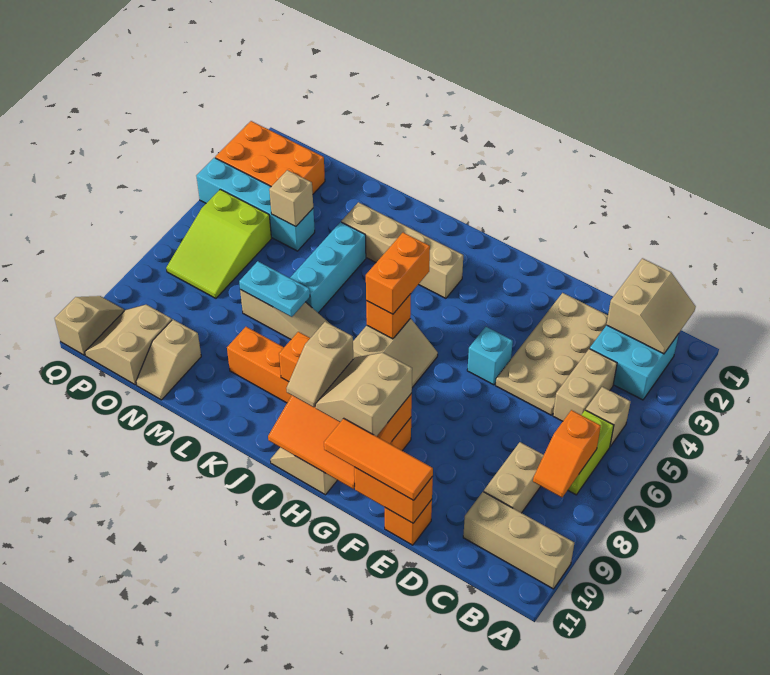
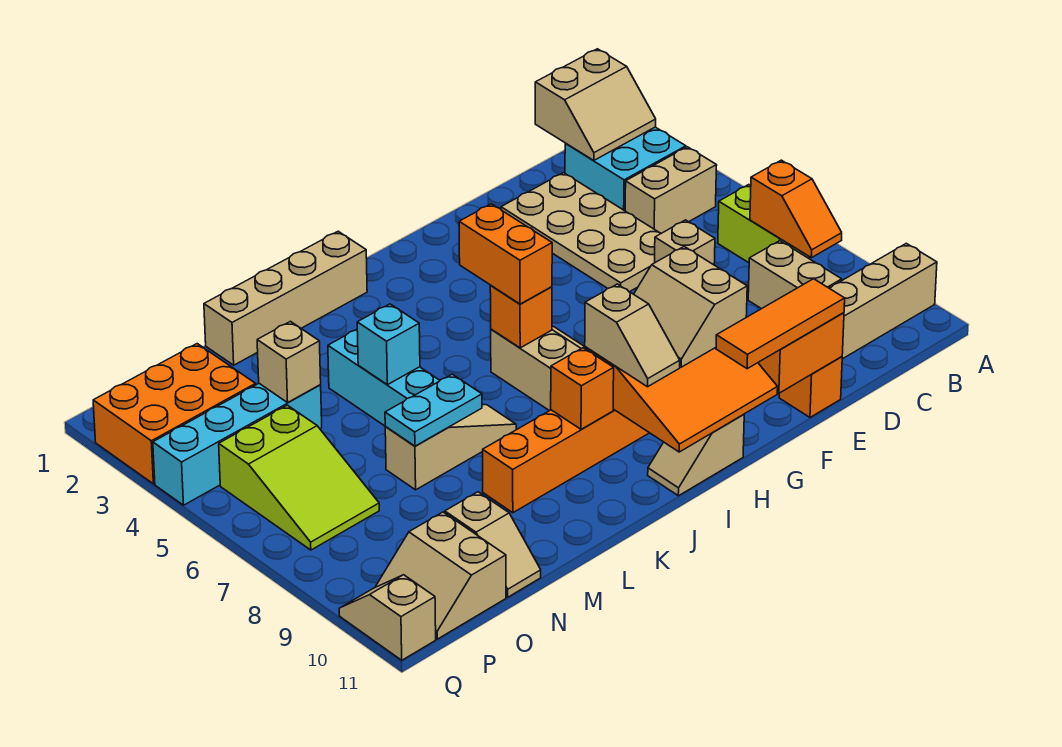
tan slope B1:C2 level 2 top C -> tan slope B1:C2 level 2 top 1
tan brick B5 level 1 -> tan brick D6 level 1
tan brick C4:C5 level 1 -> tan brick B4:C4 level 1
cyan brick F5 level 1 -> cyan brick L5 level 2
tan brick I3:L3 level 1 -> tan brick J1:M1 level 1

